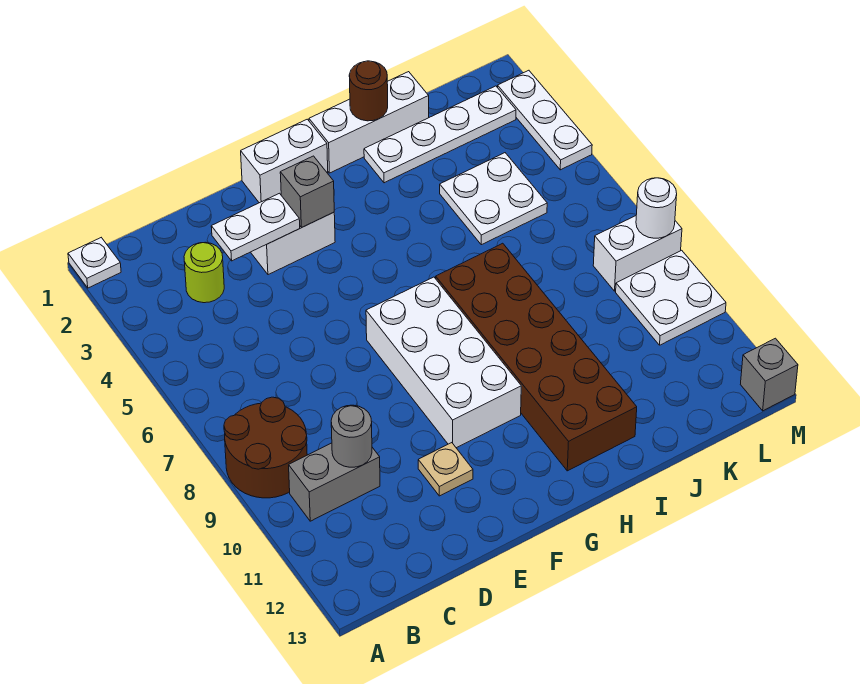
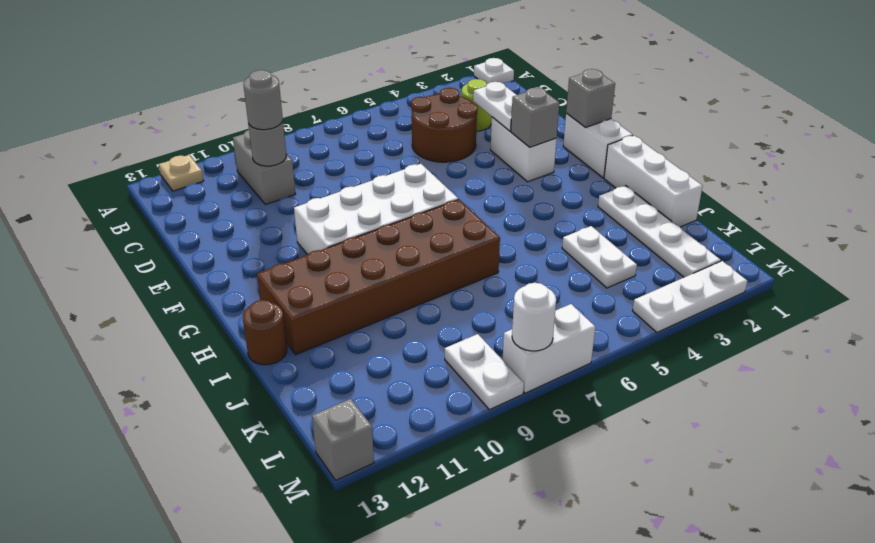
brown round brick A8:B9 level 1 -> brown round brick C4:D5 level 1
none -> grey round brick C10 level 3
tan plate E11 level 1 -> tan plate A12 level 1
none -> grey brick F1 level 2
brown round brick I1 level 2 -> brown round brick I13 level 1
white plate J4:K5 level 1 -> white plate J4:K4 level 1
white brick L8:M8 level 1 -> white brick M7:M8 level 1
white plate L9:M10 level 1 -> white plate L9:M9 level 1

